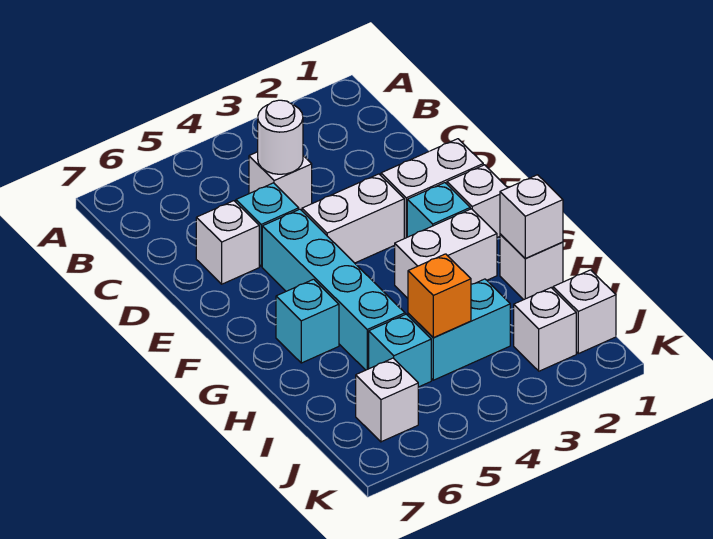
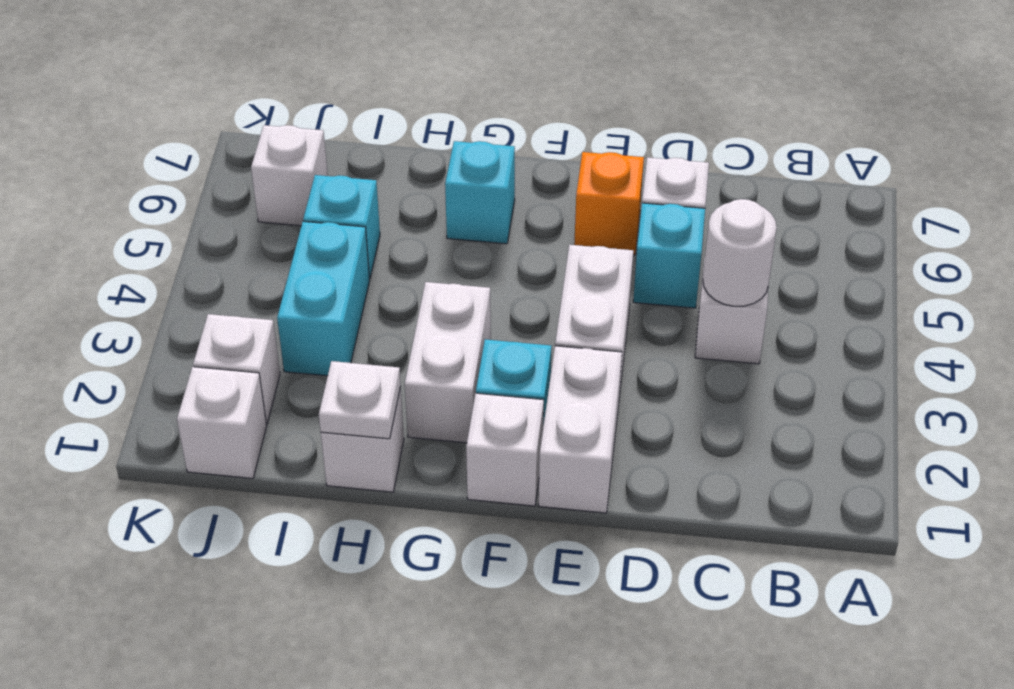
cyan brick E5:H5 level 1 -> none
white brick H1 level 2 -> white plate H1 level 2
orange brick I4 level 2 -> orange brick E6 level 1

